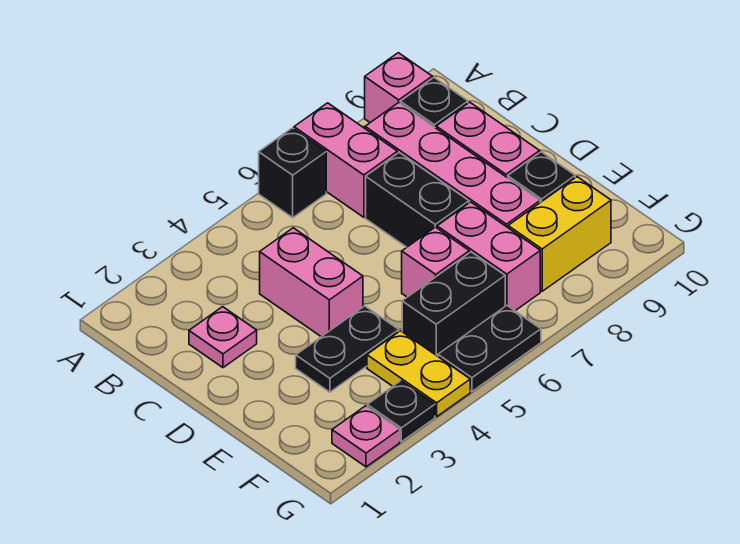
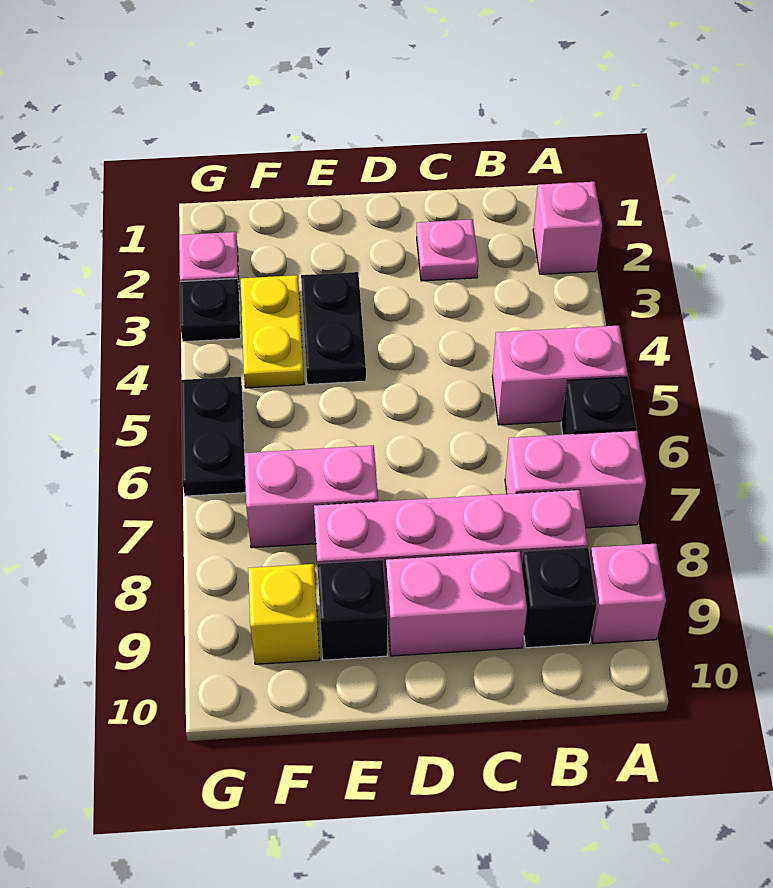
pink brick C4:D4 level 1 -> pink brick A5:B5 level 1
black brick C7:D7 level 1 -> none
pink brick E6 level 1 -> pink brick A2 level 1
yellow plate F4:G4 level 1 -> yellow plate F3:F4 level 1
black brick F5:F6 level 1 -> none
yellow brick F8:F9 level 1 -> yellow brick F9 level 1

